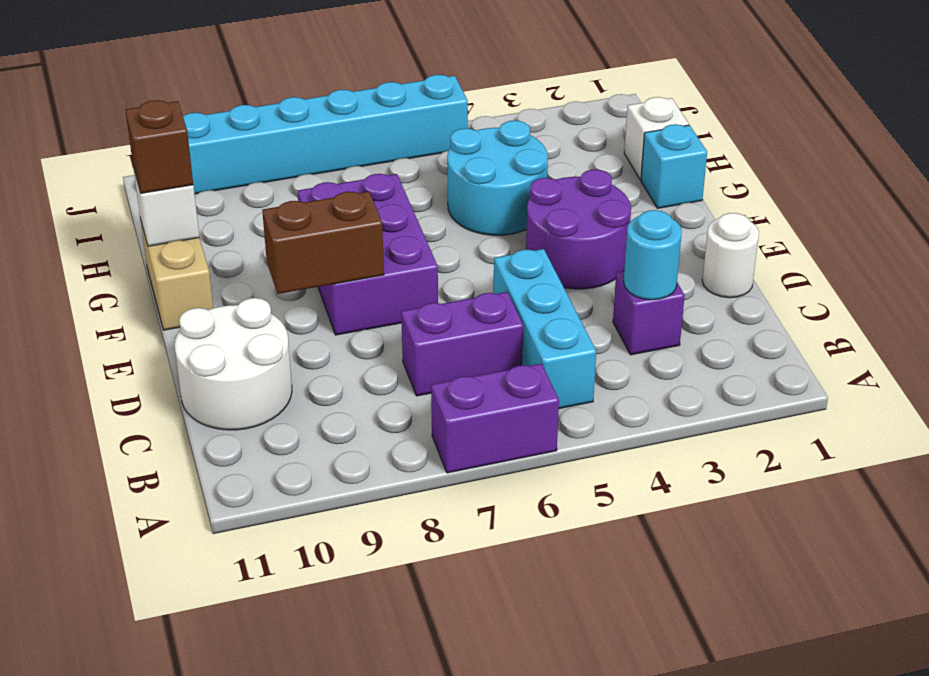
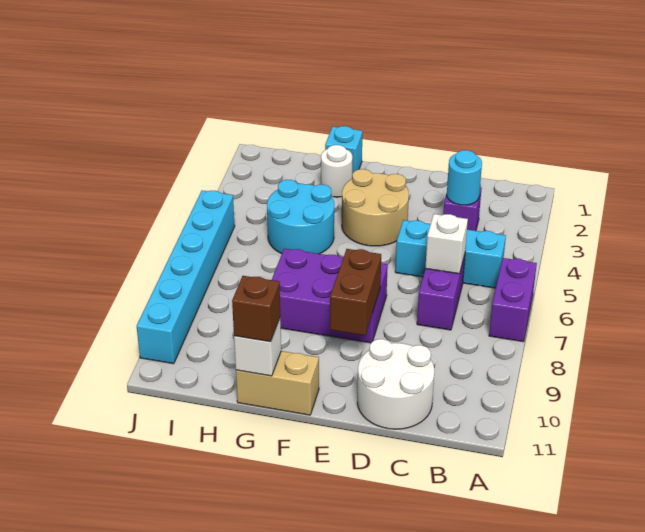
white round brick D1 level 1 -> white round brick G2 level 1
purple round brick E3:F4 level 1 -> tan round brick E3:F4 level 1
white brick H1 level 1 -> white brick C6 level 2

